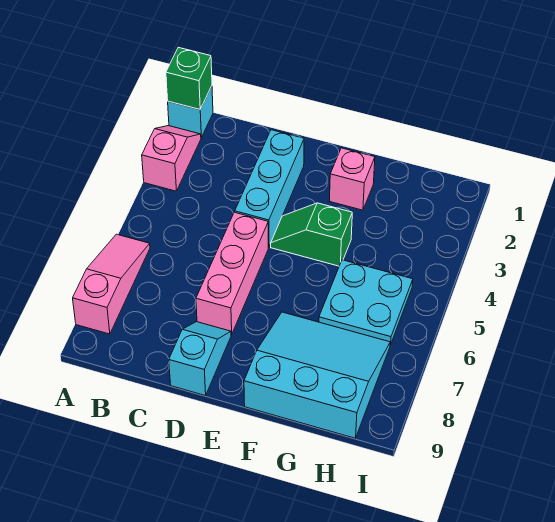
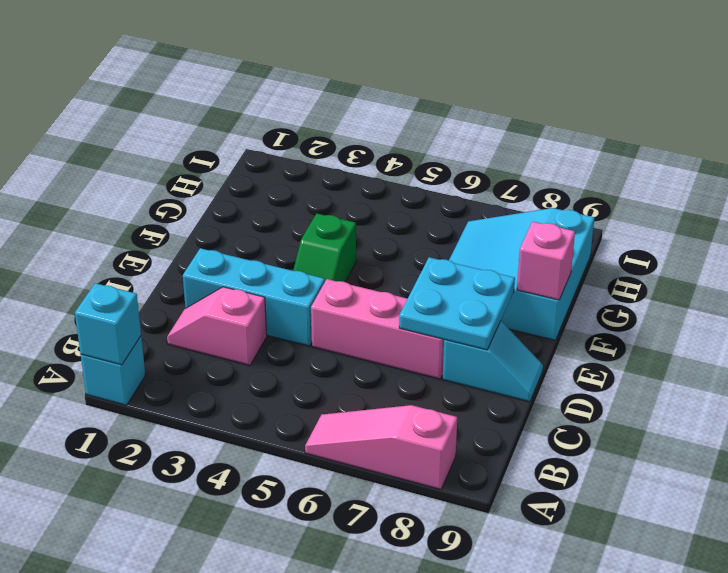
green brick A1 level 2 -> cyan brick A1 level 2
pink slope A2:A3 level 1 top 3 -> pink slope C2:C3 level 1 top 3
cyan slope D8:D9 level 1 top 9 -> cyan slope D8:D9 level 1 top 8
pink brick F2 level 1 -> pink brick F9 level 2
cyan plate G5:H6 level 1 -> cyan plate D7:E8 level 2

